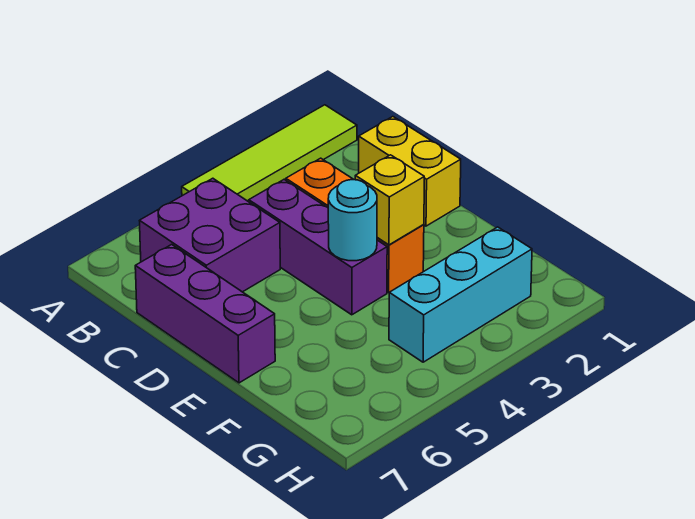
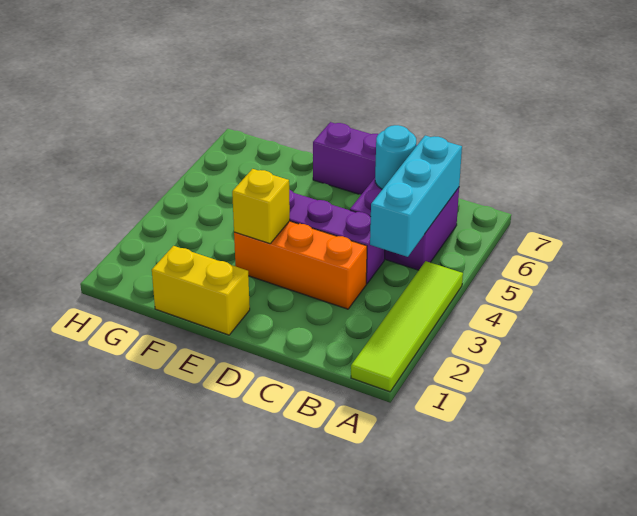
yellow brick C1:D1 level 1 -> yellow brick E1:F1 level 1
cyan round brick E4 level 2 -> cyan round brick C6 level 2
cyan brick G2:G4 level 1 -> cyan brick B4:B6 level 2

